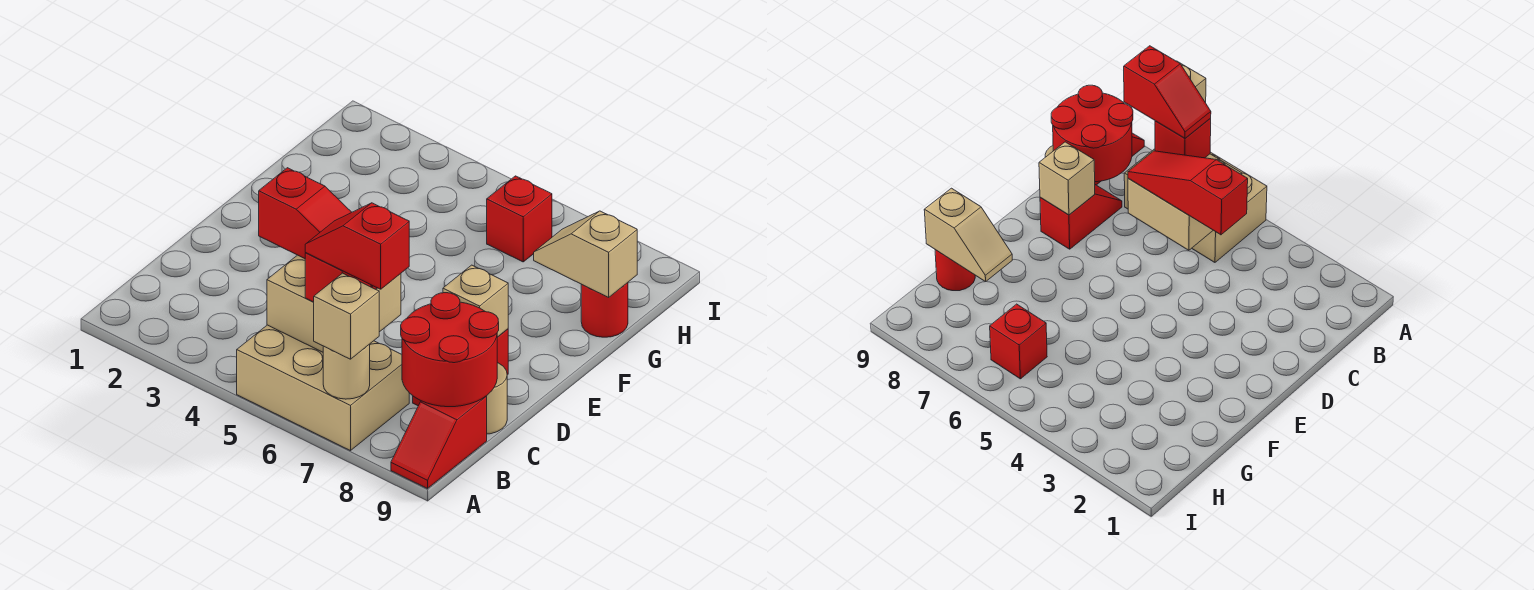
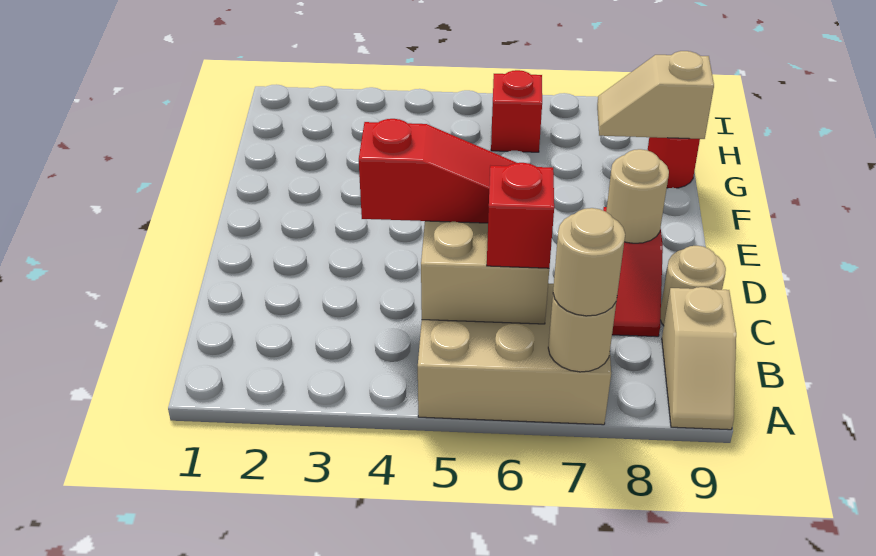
tan brick A7 level 3 -> tan round brick A7 level 3
red slope A9:B9 level 1 top B -> tan slope A9:B9 level 1 top B
red slope B6:B7 level 4 top 7 -> none
red round brick B8:C9 level 2 -> none
tan brick D8 level 2 -> tan round brick D8 level 2

